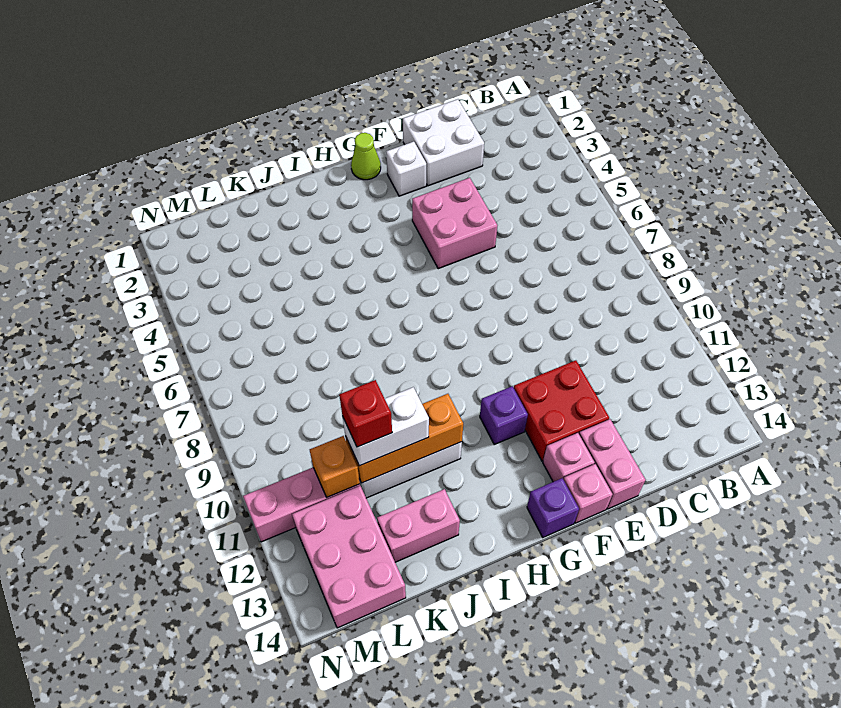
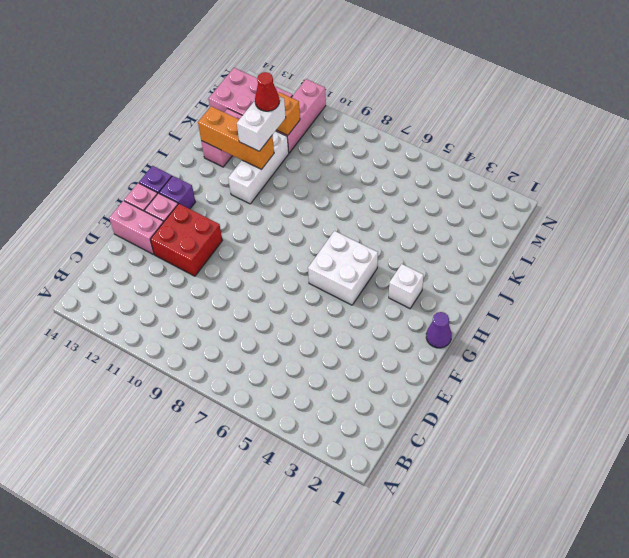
white brick D1:E2 level 1 -> white brick G5:H6 level 1
pink brick E4:F5 level 1 -> none
white brick F2 level 1 -> white brick H3 level 1
lime cone G1 level 1 -> purple cone G1 level 1
purple brick G11 level 1 -> purple brick G13 level 1
orange brick I11:K11 level 2 -> orange brick J11:J13 level 2
red brick K11 level 4 -> red cone K11 level 4

